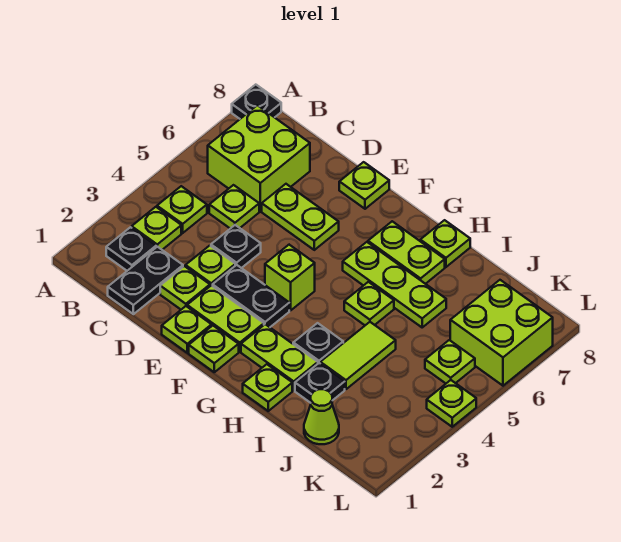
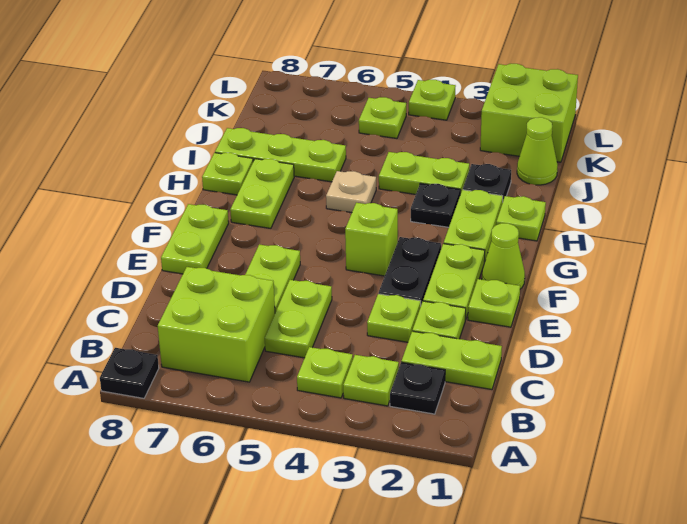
black plate C1:C2 level 1 -> lime plate C1:C2 level 1
lime plate C5 level 1 -> lime plate C5:D5 level 1
black plate D4 level 1 -> none
lime plate E8 level 1 -> lime plate E8:F8 level 1
lime plate F1 level 1 -> lime cone F1 level 1
lime plate G6:I6 level 1 -> lime plate I6:I8 level 1
lime plate H5 level 1 -> tan plate H5 level 1
lime tile I3:I4 level 1 -> lime plate I3:I4 level 1
lime brick K6:L7 level 1 -> lime brick K1:L2 level 1

